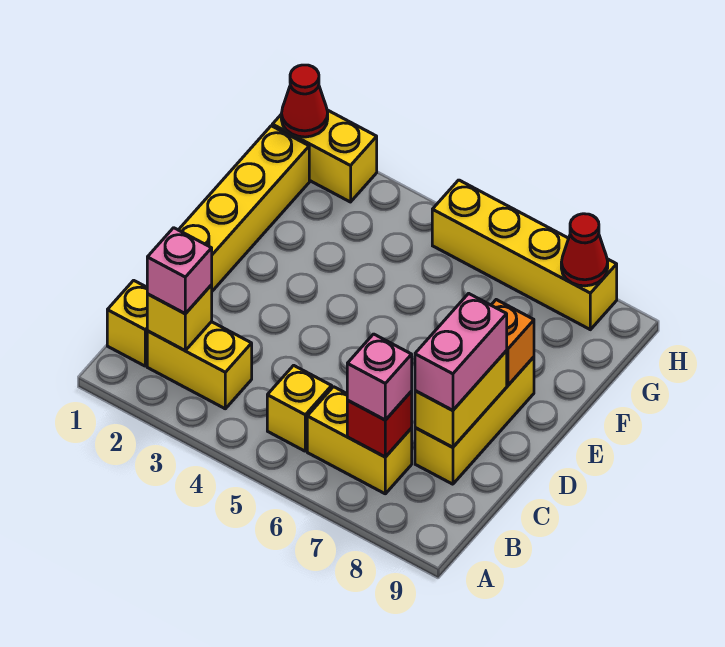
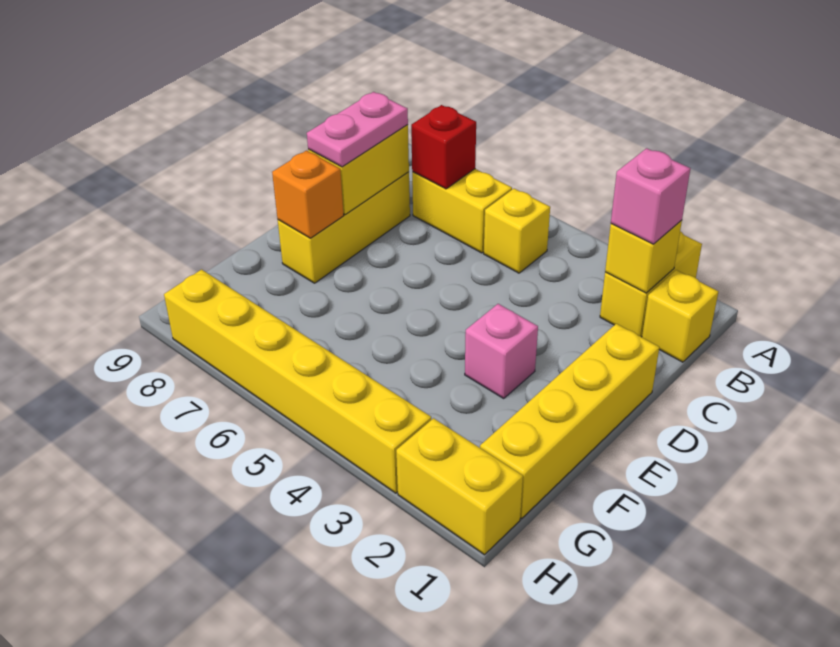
yellow brick B2:B3 level 1 -> yellow brick A2:B2 level 1
pink brick B7 level 3 -> pink brick E3 level 1
pink brick C8:D8 level 3 -> pink plate C8:D8 level 3
red cone H1 level 2 -> none
yellow brick H5:H8 level 1 -> yellow brick H3:H8 level 1
red cone H8 level 2 -> none

